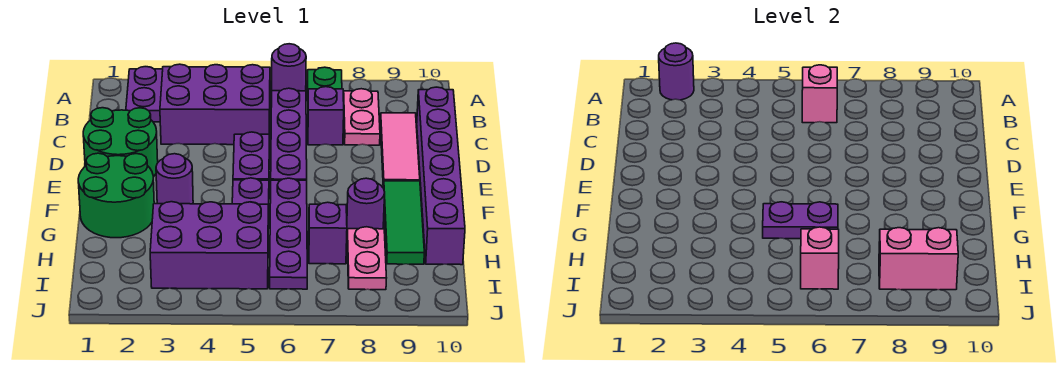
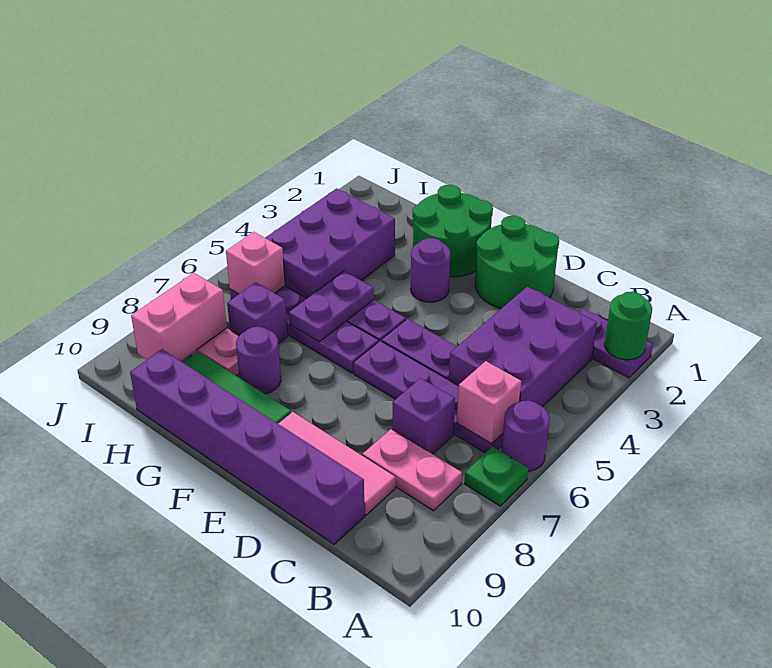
purple round brick A2 level 2 -> green round brick A2 level 2

